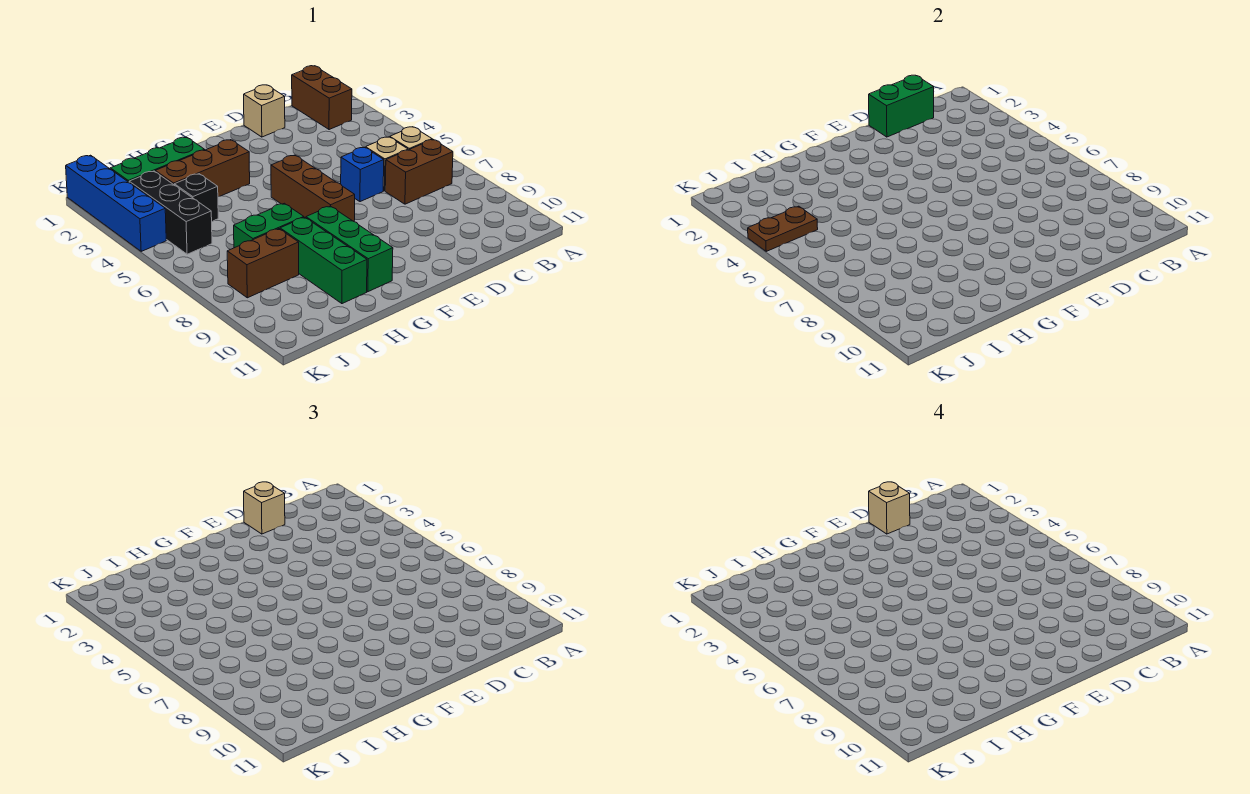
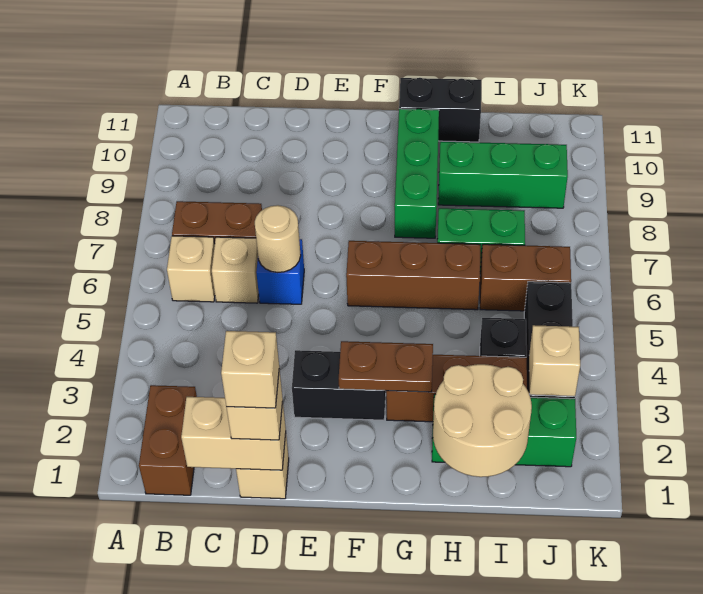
green brick C1:D1 level 2 -> tan brick C1:D1 level 2
none -> tan round brick D6 level 2
none -> black brick E3:F3 level 1
brown brick F5:F7 level 1 -> brown brick F6:H6 level 1
none -> black brick G11:H11 level 1
none -> tan round brick H1:I2 level 2
green brick H8:H10 level 1 -> green brick H9:J9 level 1
brown brick I8:J8 level 1 -> brown brick I6:J6 level 1
none -> tan brick J3 level 2
brown plate J4:K4 level 2 -> brown plate F3:G3 level 2
blue brick K1:K4 level 1 -> none

